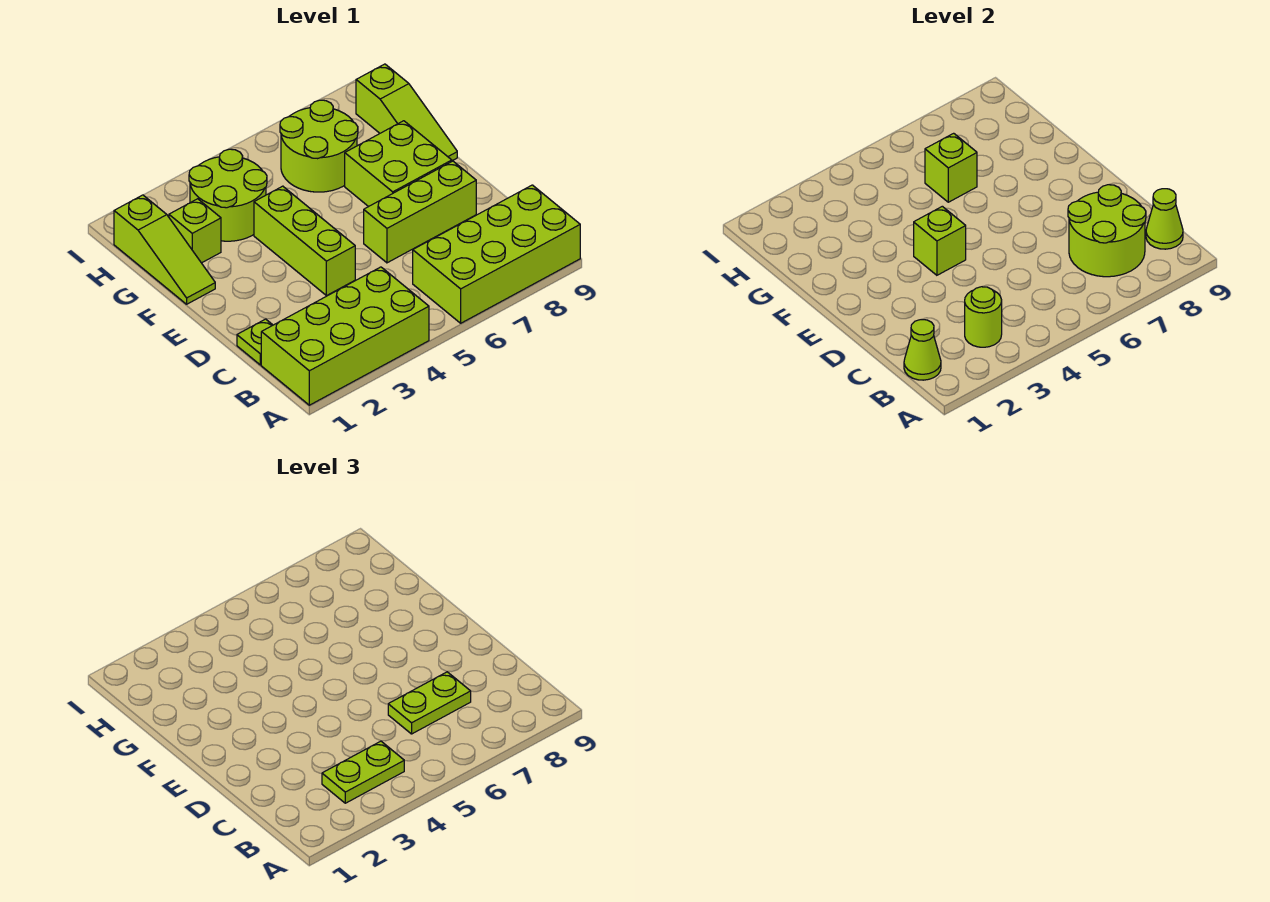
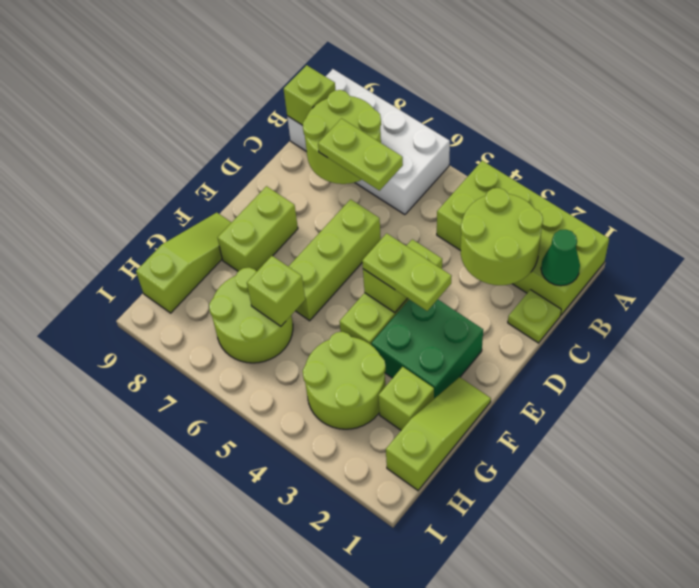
lime brick A6:B9 level 1 -> white brick A6:B9 level 1
lime cone B1 level 2 -> green cone B1 level 2
lime round brick B3 level 2 -> lime round brick B2:C3 level 2
lime plate B3:B4 level 3 -> lime plate E3:E4 level 3
lime cone B9 level 2 -> lime brick B9 level 2
lime brick D6:D8 level 1 -> lime brick D6:F6 level 1
none -> green brick E2:F3 level 1
lime brick E7:F8 level 1 -> lime brick E8:F8 level 1

